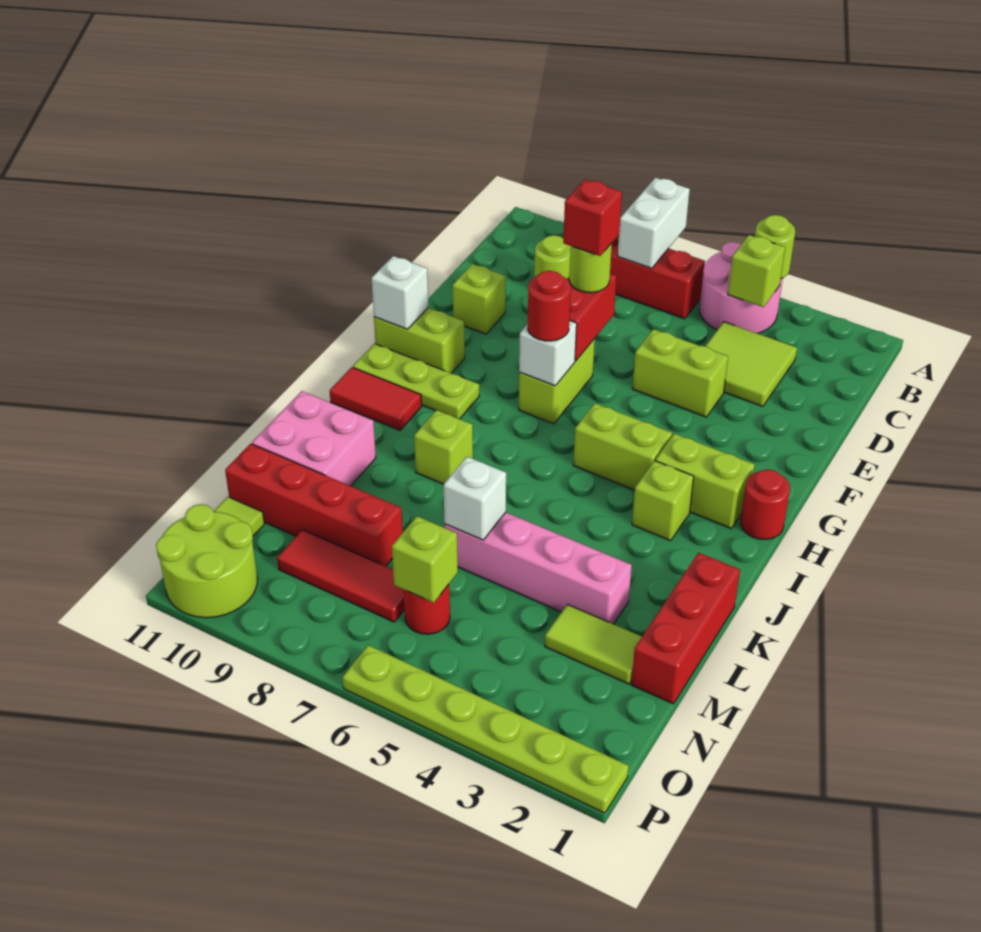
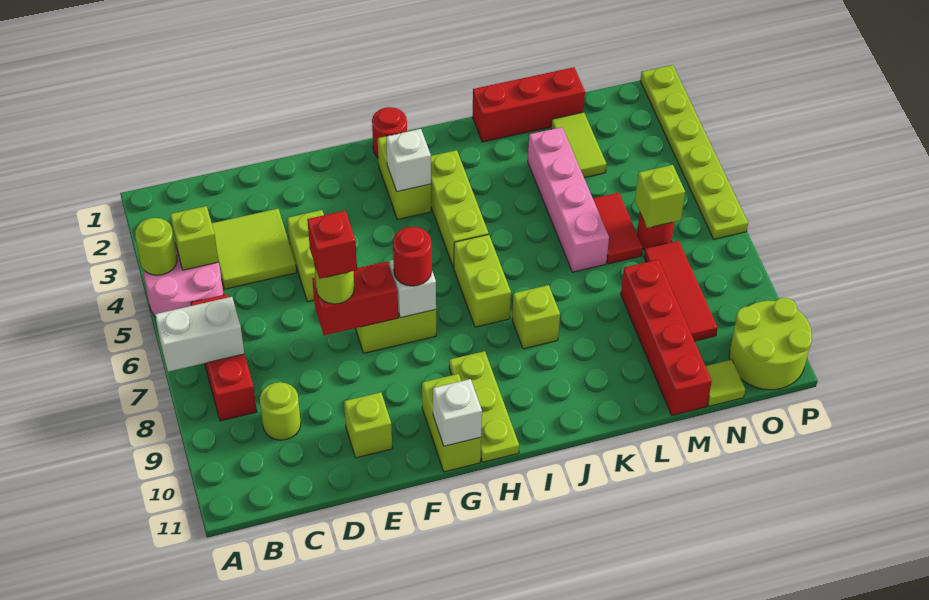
lime brick H4:H5 level 1 -> lime brick I6:I7 level 1
lime brick I3 level 1 -> lime brick I3:I5 level 1
red tile I10:I11 level 1 -> red tile M5:M6 level 1
pink brick K10:L11 level 1 -> none
white brick L6 level 2 -> white brick H3 level 2

